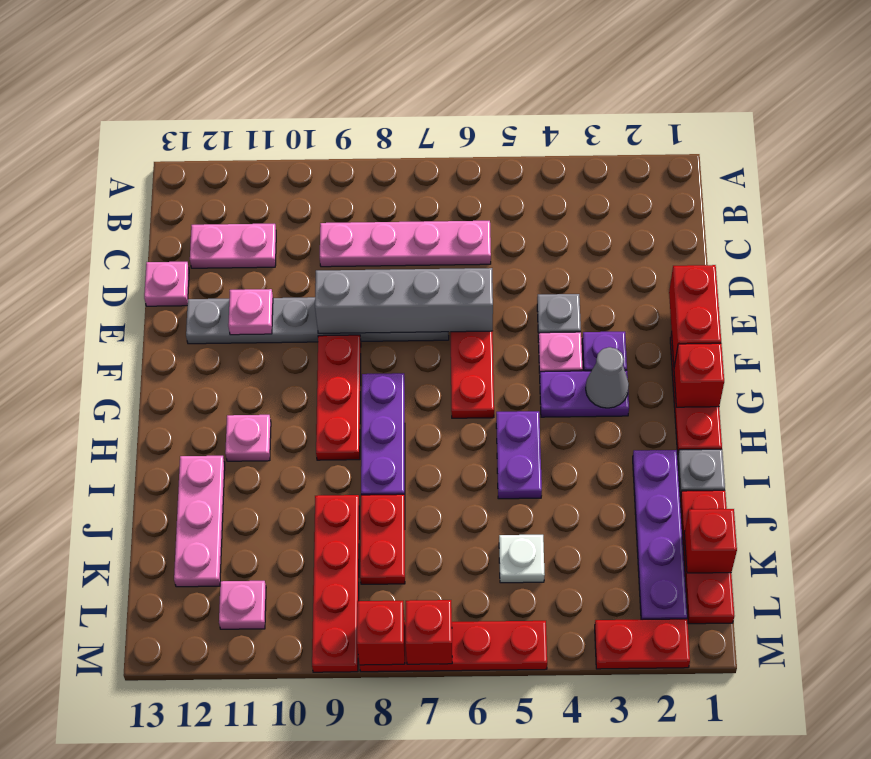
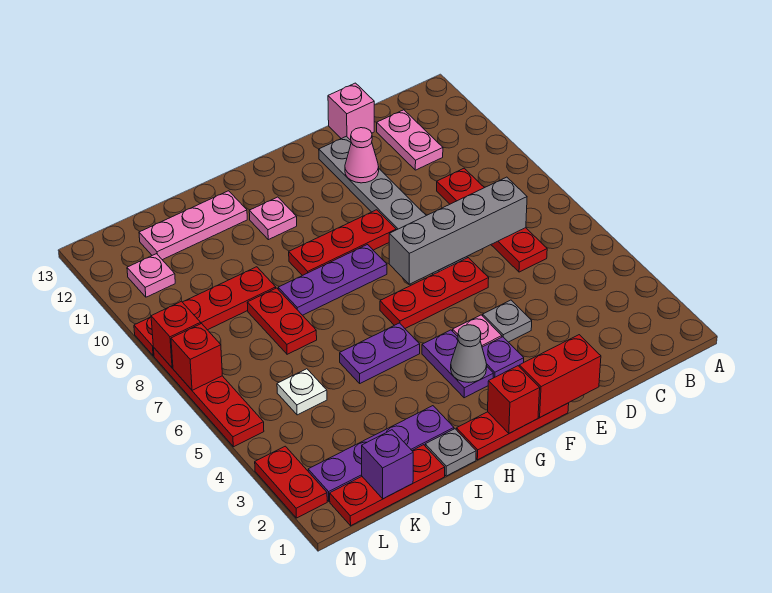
pink plate C6:C9 level 1 -> red plate C6:C9 level 1
pink plate D13 level 1 -> pink brick D13 level 1
grey brick E6:E9 level 2 -> grey brick C7:F7 level 2
pink plate E11 level 2 -> pink cone E11 level 2
red plate J8:K8 level 1 -> red plate J7:J8 level 1
red brick K1 level 2 -> purple brick K1 level 2

